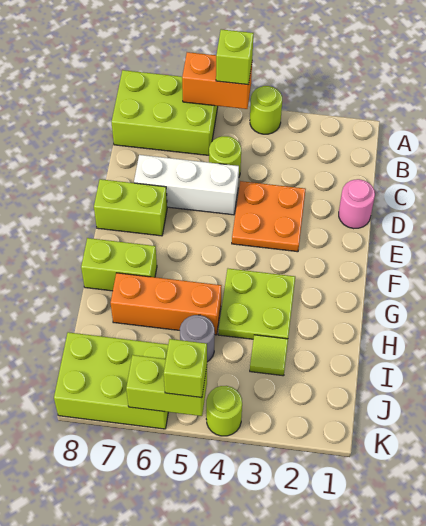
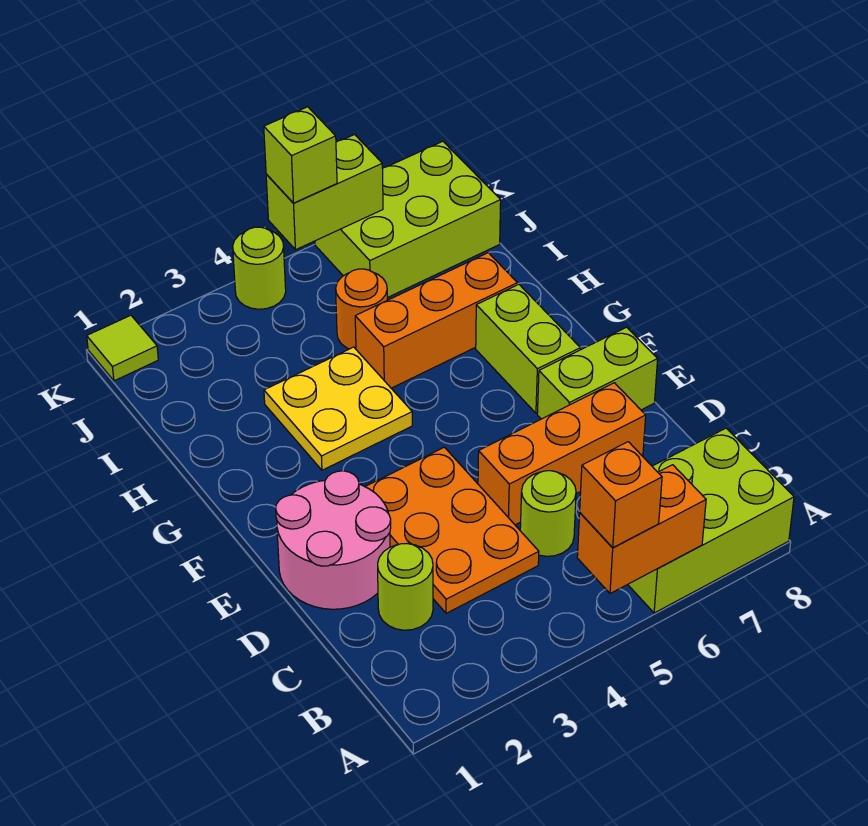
lime round brick A4 level 1 -> lime round brick C2 level 1
lime brick A5 level 3 -> orange brick A5 level 3
pink round brick D1 level 1 -> pink round brick D1:E2 level 1
orange plate D3:E4 level 1 -> orange plate C3:E4 level 1
white brick D5:D7 level 1 -> orange brick D5:D7 level 1
lime plate G3:H4 level 1 -> yellow plate G3:H4 level 1
lime brick G7:G8 level 1 -> lime brick F7:G7 level 1
lime tile I3 level 1 -> lime tile K1 level 1
grey round brick I5 level 1 -> orange round brick I5 level 1

